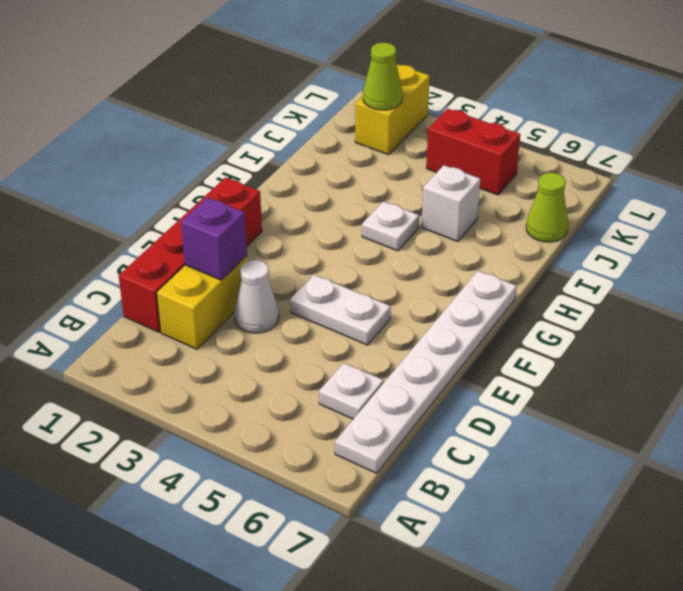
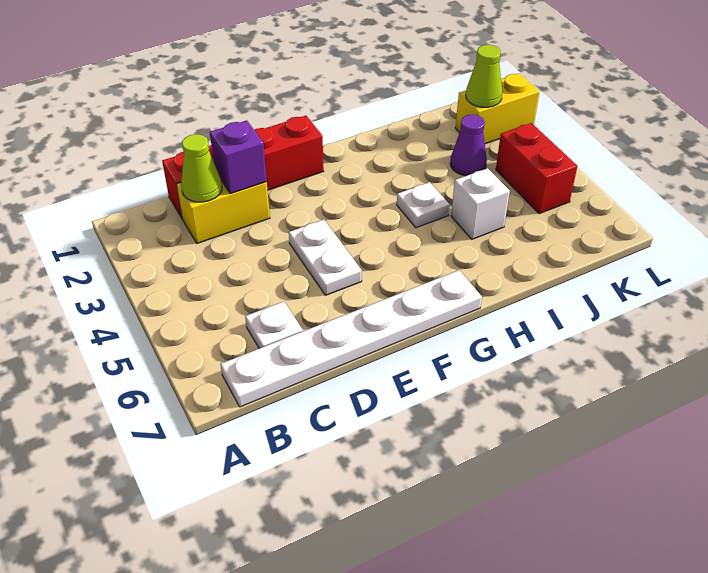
white cone D3 level 1 -> none
none -> purple cone J3 level 1
lime cone J7 level 1 -> lime cone C2 level 2

